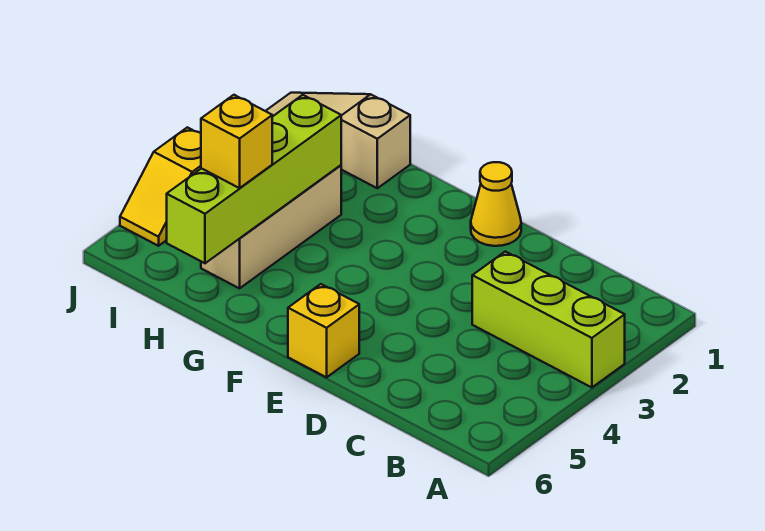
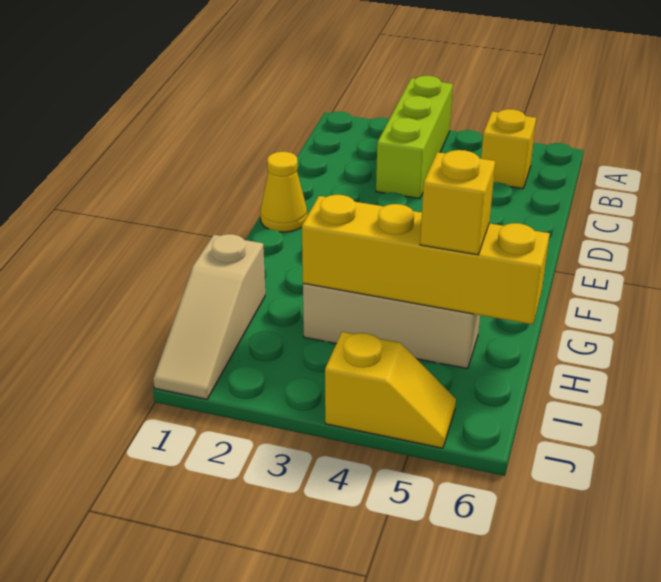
yellow brick E6 level 1 -> yellow brick B5 level 1
lime brick H3:H6 level 2 -> yellow brick H3:H6 level 2

